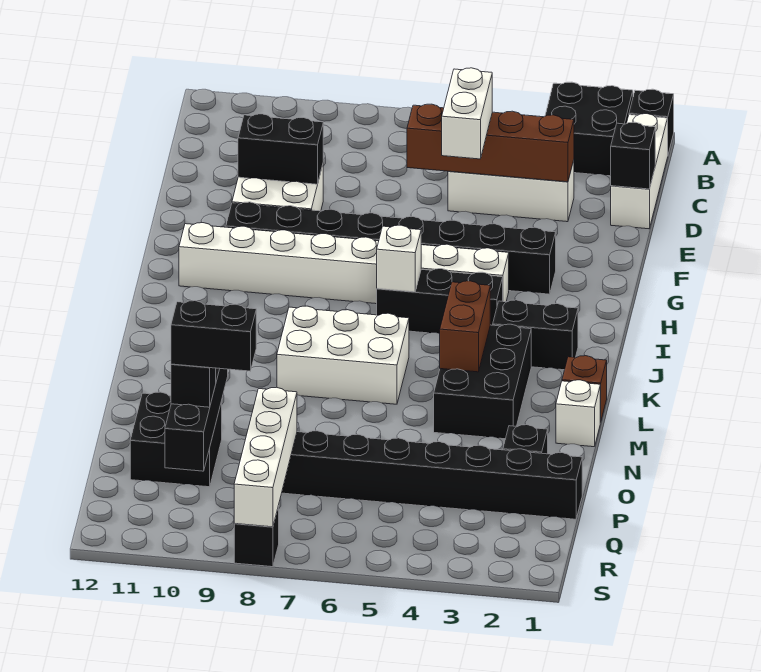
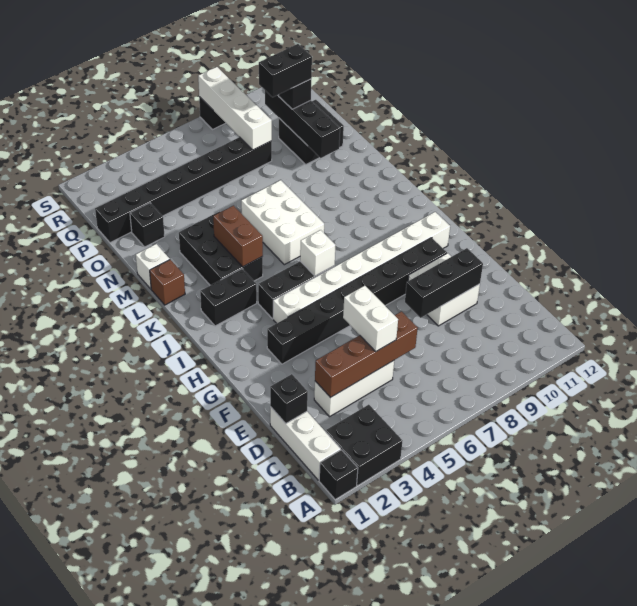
black brick E9:E10 level 2 -> black brick E8:E10 level 2
white brick K6:L8 level 1 -> white brick K6:M7 level 1

